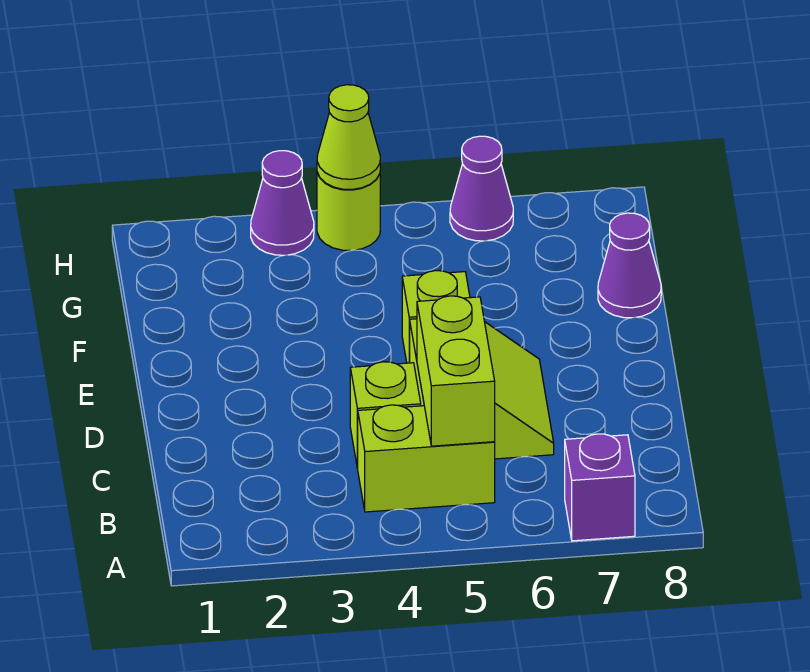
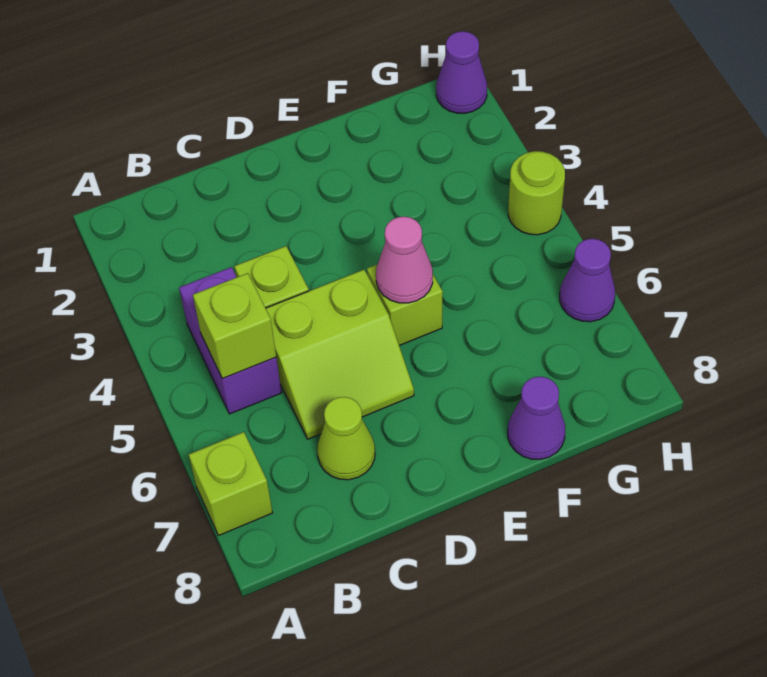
purple brick A7 level 1 -> lime brick A7 level 1
lime brick B4:B5 level 1 -> purple brick B4:B5 level 1
lime brick B5:C5 level 2 -> lime brick B5 level 2
none -> pink cone E5 level 2
purple cone H3 level 1 -> purple cone H1 level 1
lime cone H4 level 2 -> lime cone C7 level 1

